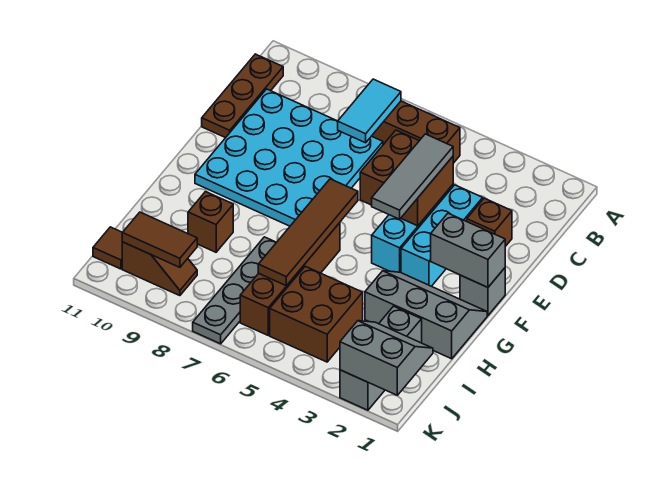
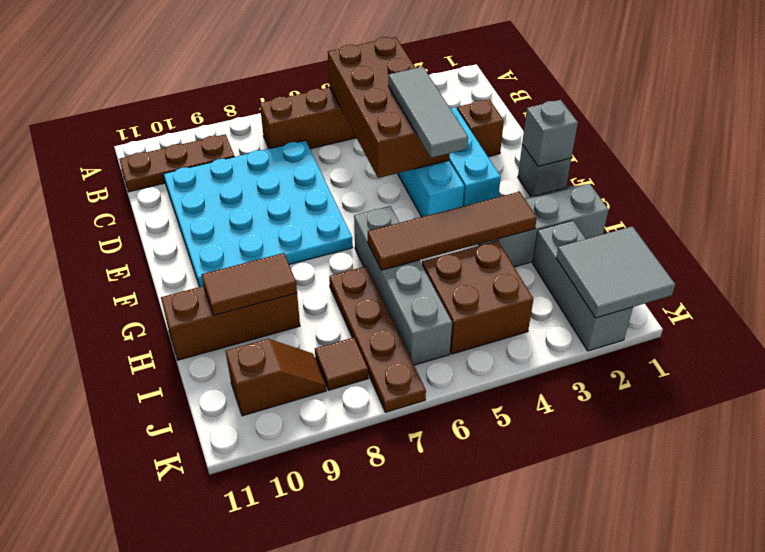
cyan tile B7:C7 level 2 -> none
brown plate B11:D11 level 1 -> brown plate B9:B11 level 1
brown brick D4:E5 level 2 -> brown brick B4:E5 level 2
grey brick F1:F2 level 2 -> grey brick F1 level 2
brown tile F6:I6 level 2 -> brown tile H3:H6 level 2
brown brick G6:J6 level 1 -> grey brick G6:J6 level 1
grey plate H7:K7 level 1 -> brown plate H7:K7 level 1
brown brick H9 level 1 -> brown brick H9:H11 level 1
grey slope J1:K2 level 2 top K -> grey tile J1:K2 level 2
brown tile J9:J10 level 2 -> brown tile H9:H10 level 2
brown tile J11 level 1 -> brown tile J8 level 1

